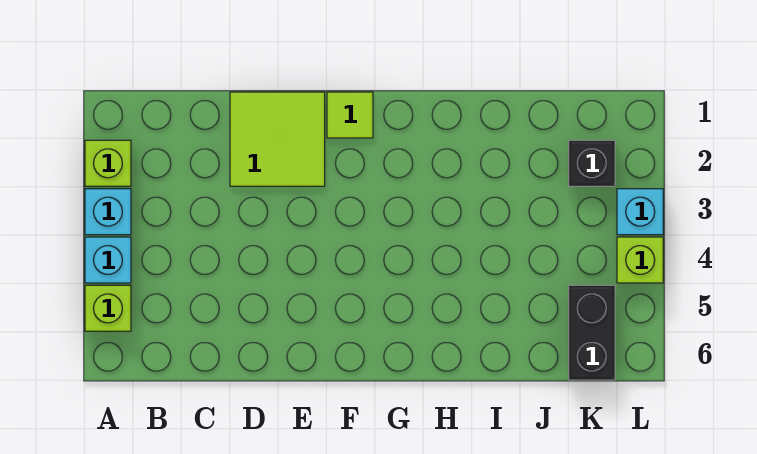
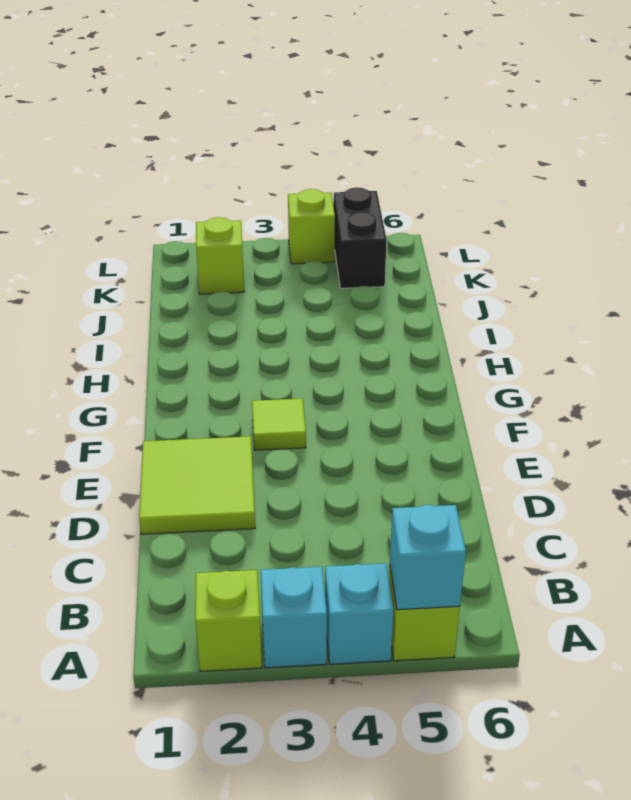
lime tile F1 level 1 -> lime tile F3 level 1
black brick K2 level 1 -> lime brick K2 level 1
black brick K5:K6 level 1 -> black brick K5:L5 level 1
cyan brick L3 level 1 -> cyan brick A5 level 2

